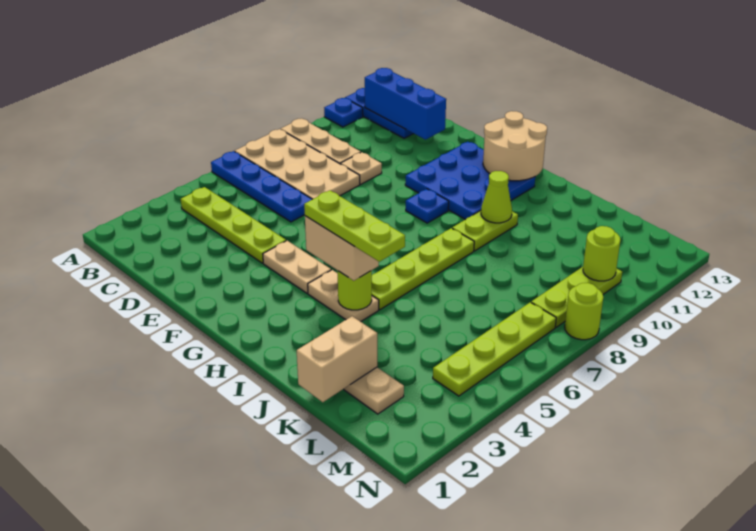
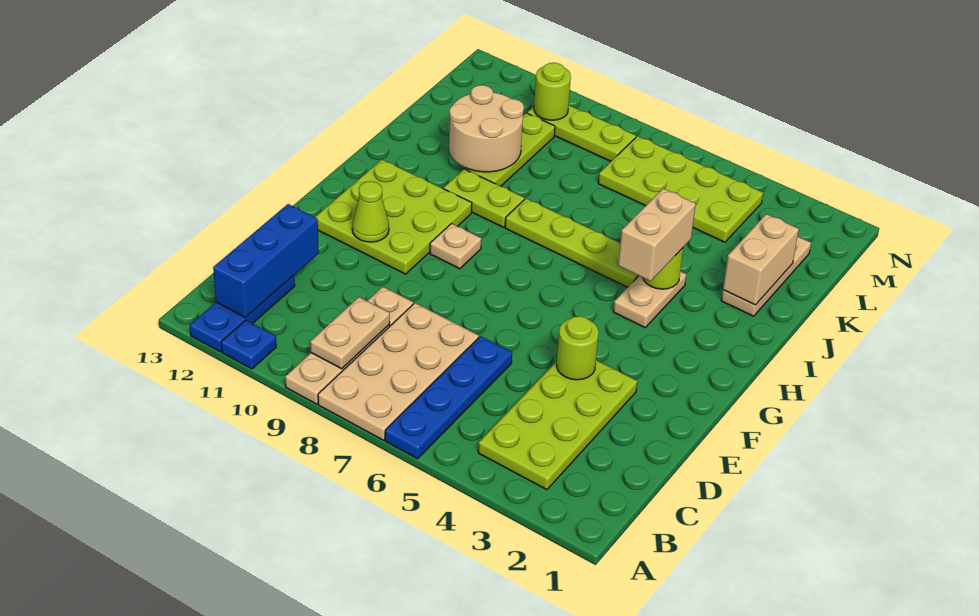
lime plate B4:E4 level 1 -> lime plate B3:E4 level 1
tan plate F4:G4 level 1 -> tan plate B9:C9 level 2
blue plate F10:H12 level 1 -> lime plate F10:H12 level 1
blue plate G9 level 1 -> tan plate G9 level 1
tan round brick G12:H13 level 2 -> tan round brick J10:K11 level 2
lime plate H4:J4 level 4 -> lime plate J10:L10 level 1
lime cone I10 level 2 -> lime cone F11 level 2
tan brick K1:K2 level 2 -> tan brick J2:K2 level 2
lime plate M4:M7 level 1 -> lime plate L4:M7 level 1
lime round brick N8 level 1 -> lime round brick E4 level 2

